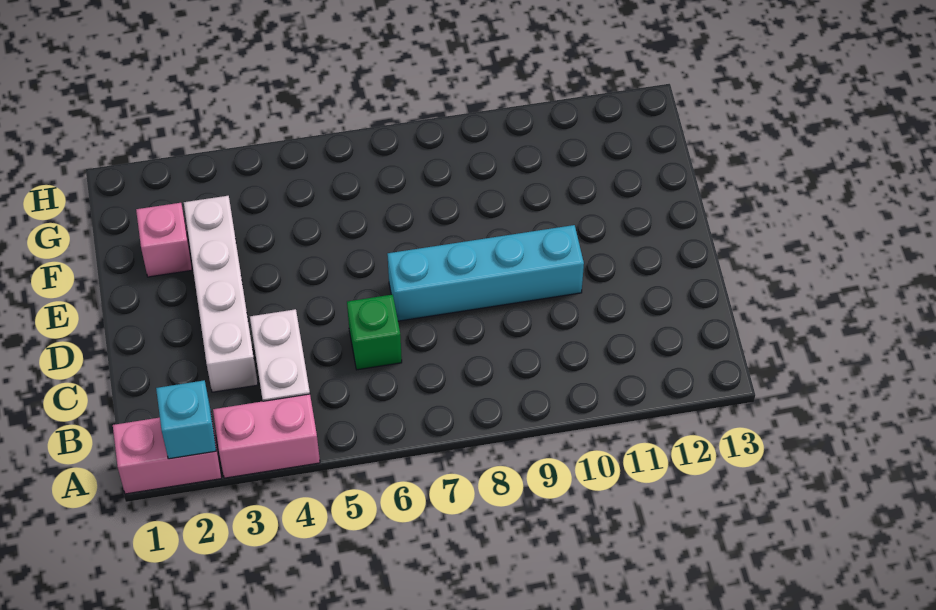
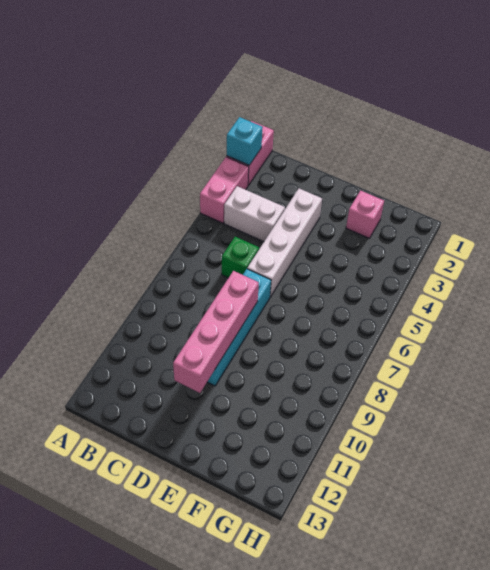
white brick C3:F3 level 1 -> white brick D3:D6 level 1
none -> pink brick D8:D11 level 2

